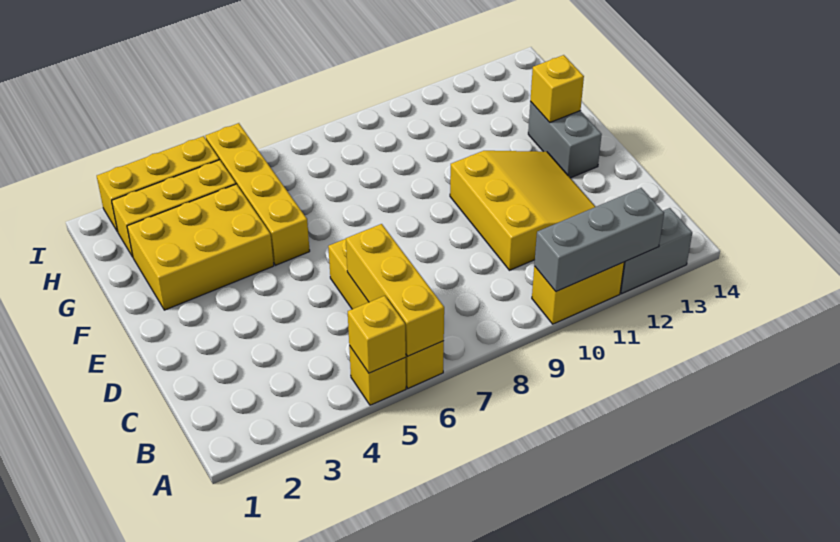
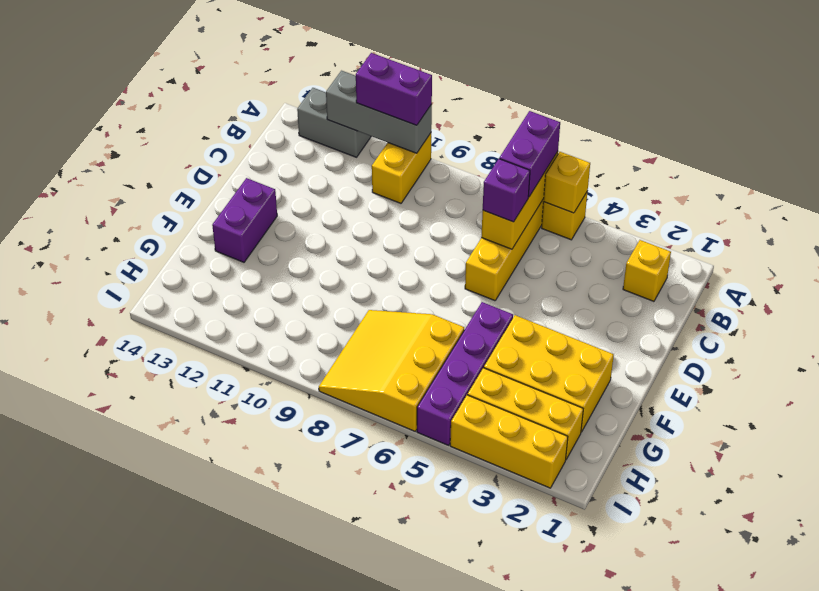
none -> purple brick A6:B6 level 3
yellow brick A10:A11 level 1 -> yellow brick A10:B10 level 1
none -> purple brick A10:A11 level 3
none -> purple brick C6 level 3
yellow slope C10:E12 level 1 top 10 -> yellow slope G6:I8 level 1 top 6
grey brick E13:F13 level 1 -> purple brick E13:F13 level 1
yellow brick F5:I5 level 1 -> purple brick F5:I5 level 1
yellow brick F13 level 2 -> yellow brick B2 level 1

